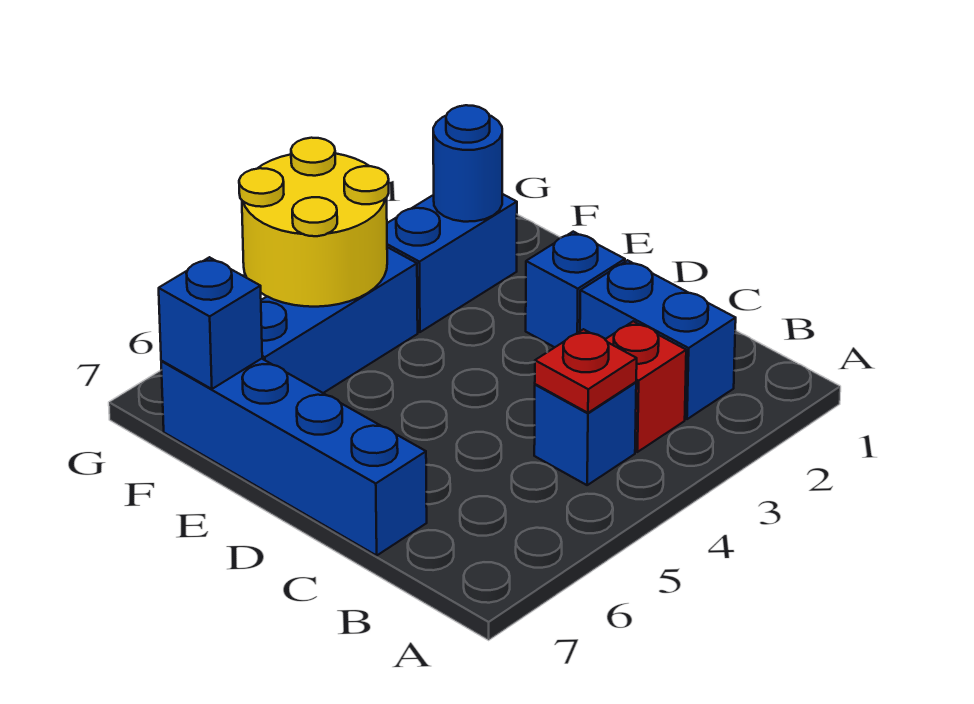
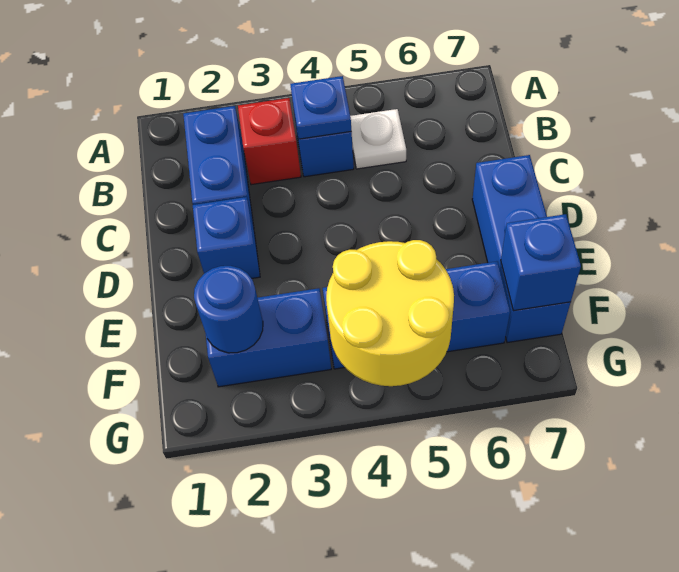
red plate B4 level 2 -> blue plate B4 level 2
none -> white plate B5 level 1
blue brick C7:F7 level 1 -> blue brick D7:F7 level 1

